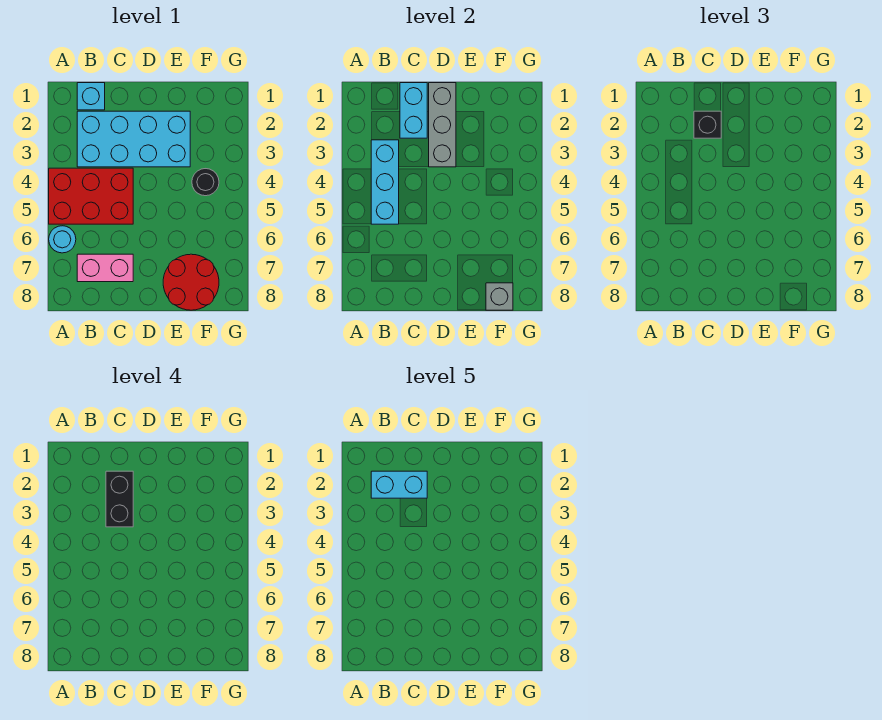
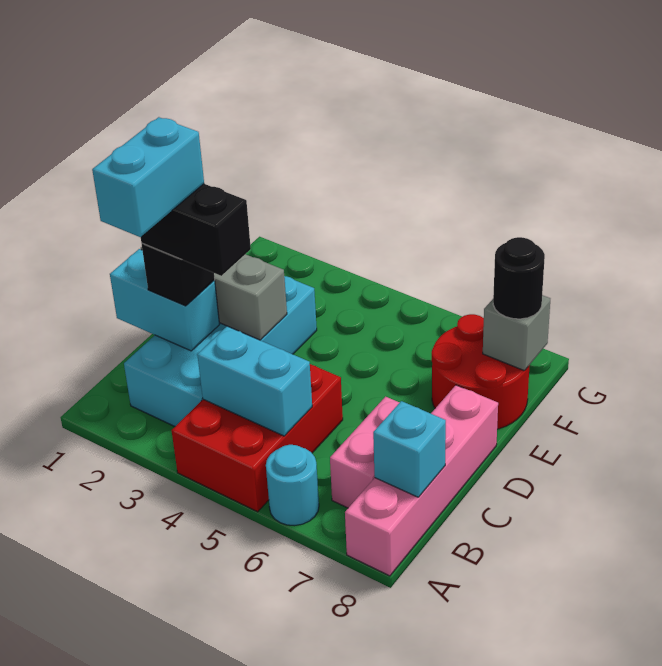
none -> pink brick A8:D8 level 1
cyan brick B1 level 1 -> cyan brick B8 level 2
cyan brick B3:B5 level 2 -> cyan brick B4:B5 level 2
black round brick F4 level 1 -> black round brick F8 level 3

